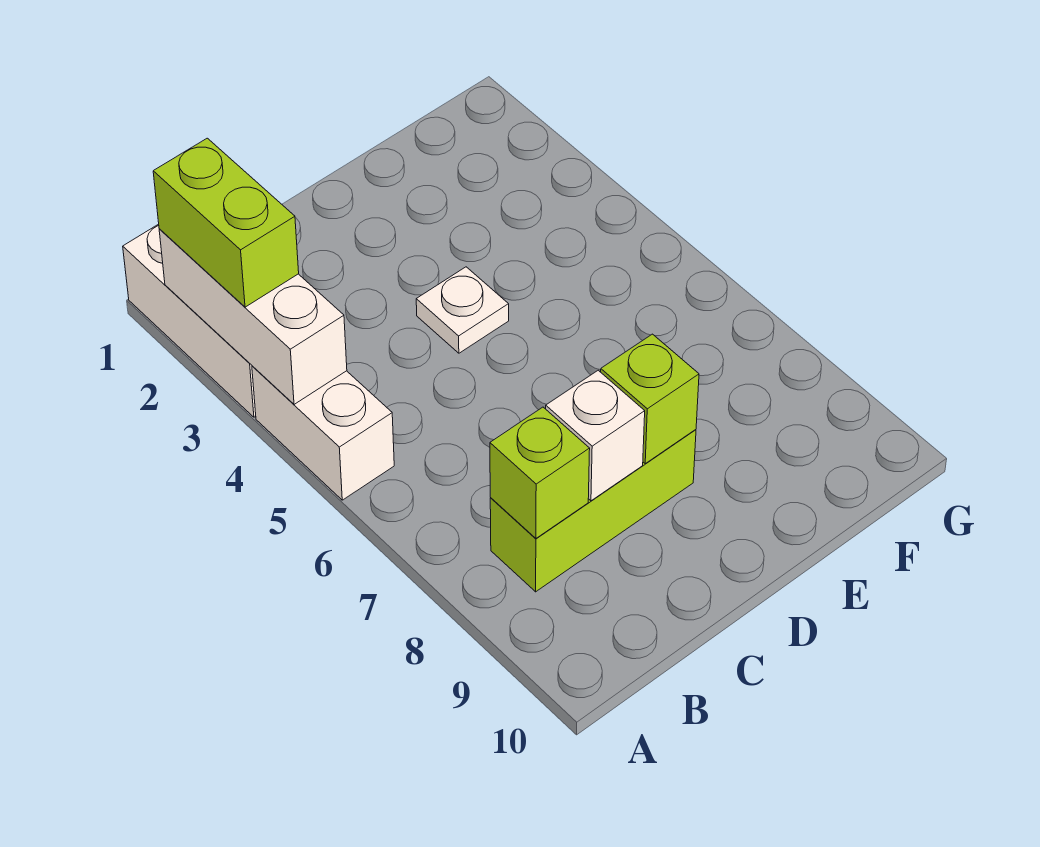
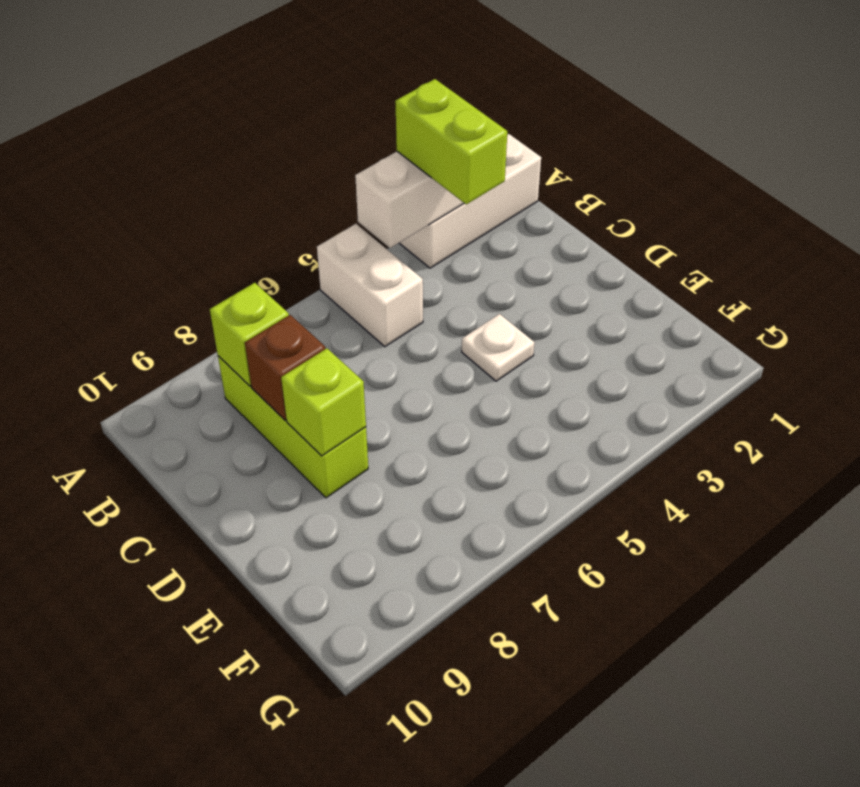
lime brick A2:A3 level 3 -> lime brick A3:B3 level 3
white brick A4:A5 level 1 -> white brick A5:B5 level 1
white brick C8 level 2 -> brown brick C8 level 2

